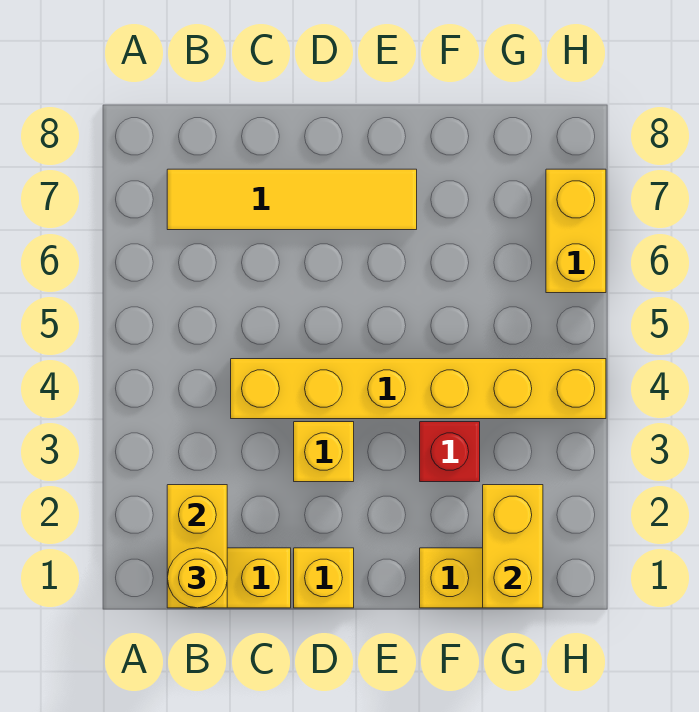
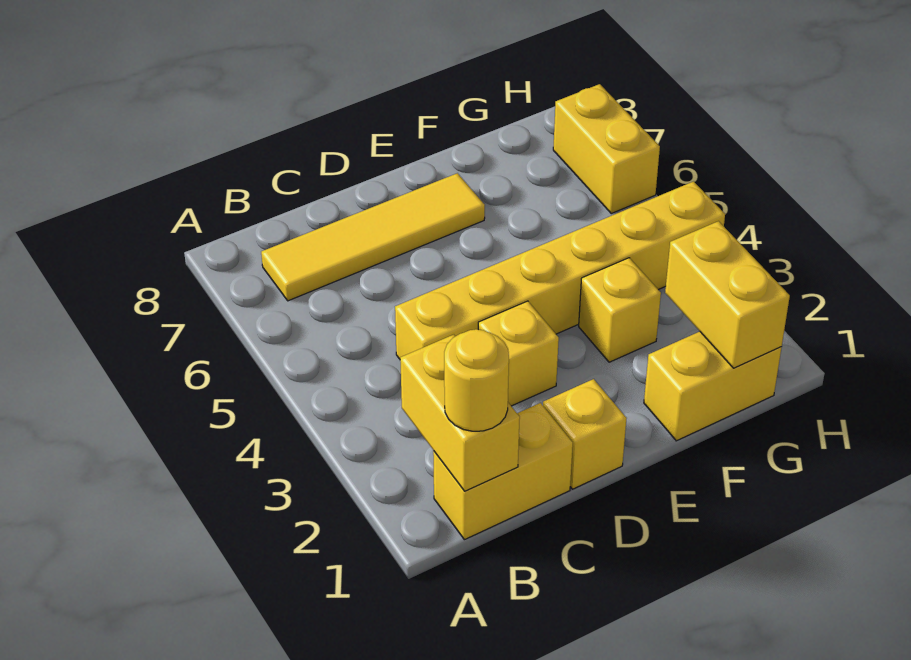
red brick F3 level 1 -> yellow brick F3 level 1

